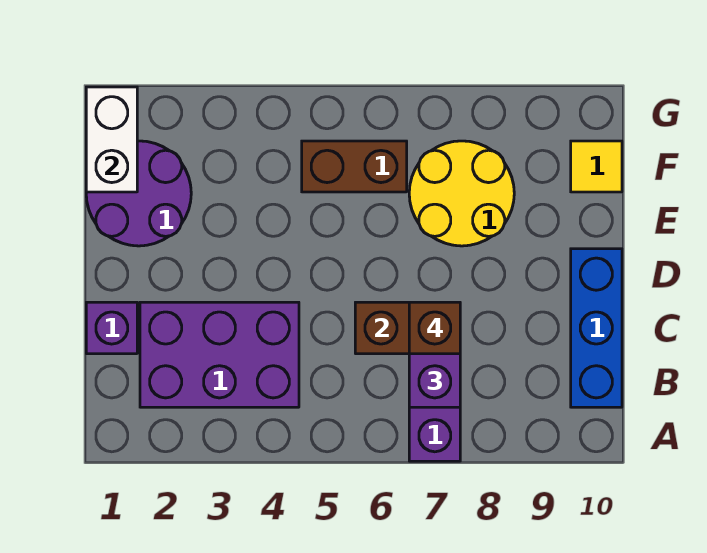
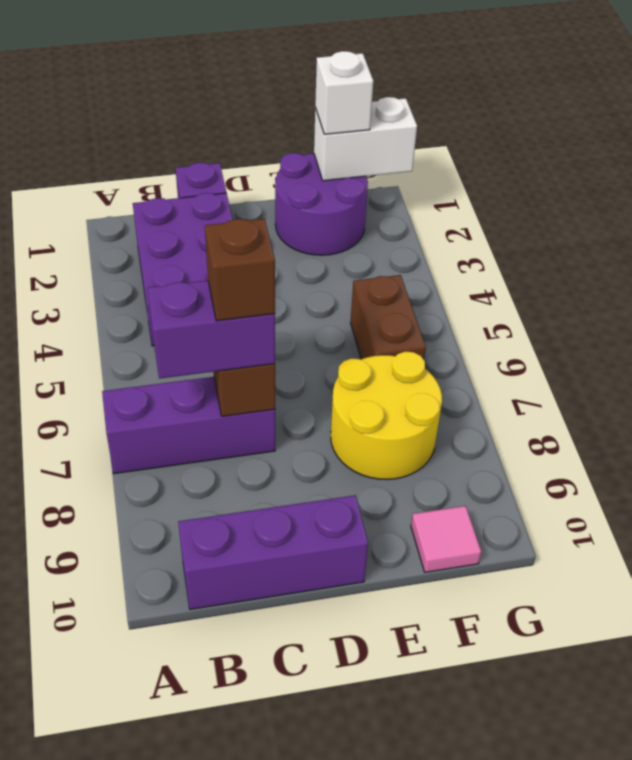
blue brick B10:D10 level 1 -> purple brick B10:D10 level 1
none -> white brick F1 level 3
yellow tile F10 level 1 -> pink tile F10 level 1

